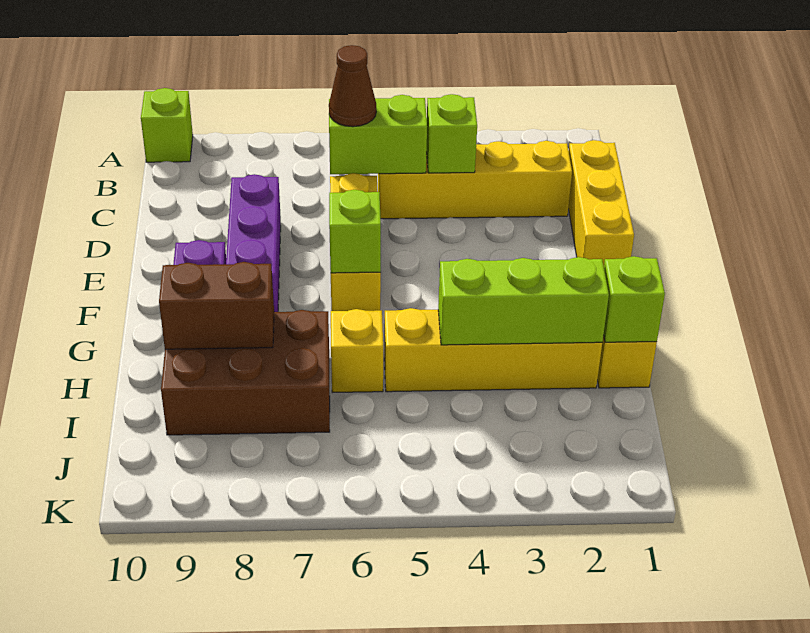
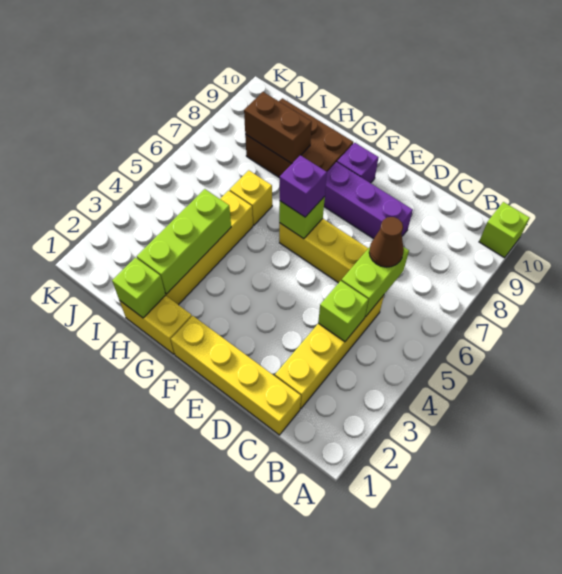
yellow brick C1:E1 level 1 -> yellow brick C1:F1 level 1
none -> purple brick F6 level 3
brown brick H7:I9 level 1 -> brown brick G8:I9 level 1
brown brick H8:H9 level 2 -> brown brick H8:I8 level 2

